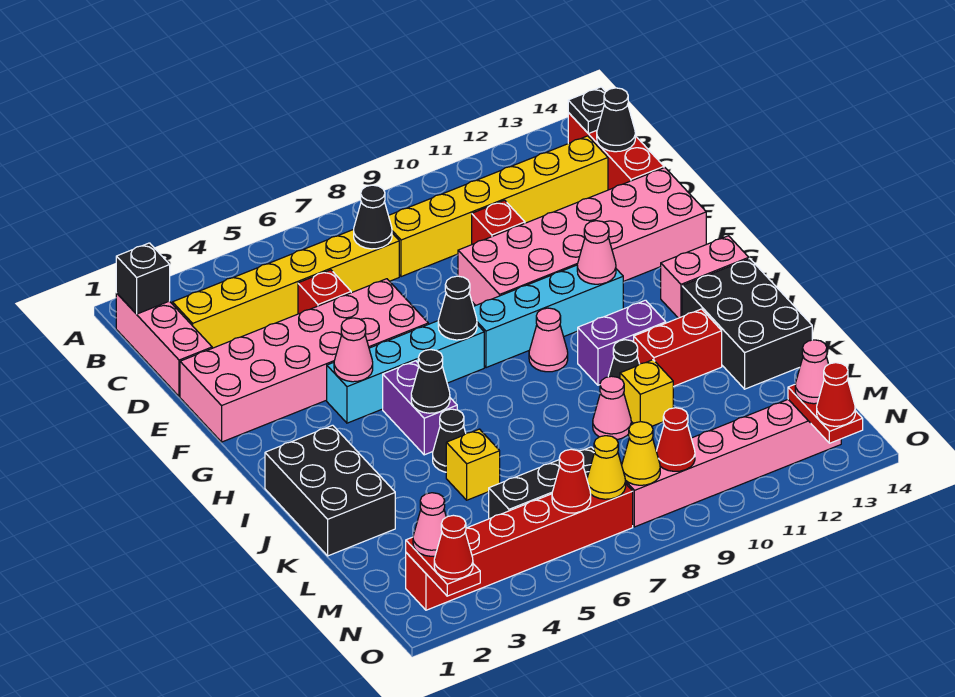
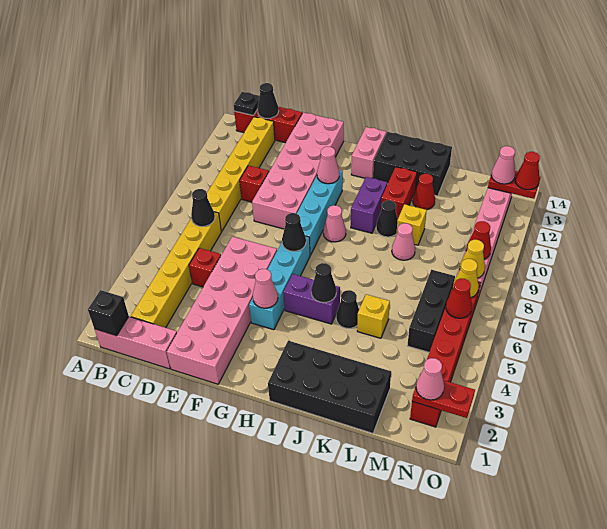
black brick I1:K2 level 1 -> black brick I1:L2 level 1
red cone O2 level 3 -> red cone K12 level 1

